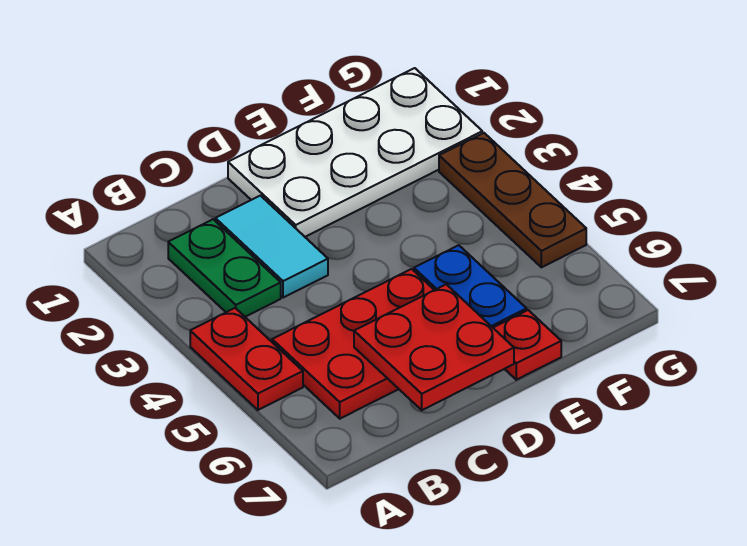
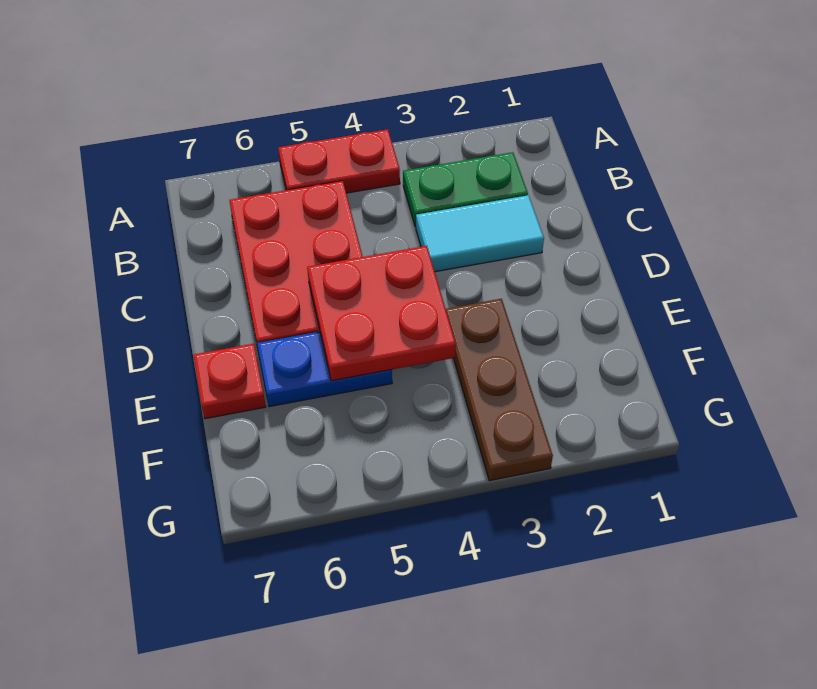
red plate C6:D7 level 2 -> red plate D4:E5 level 2
white plate D1:G2 level 1 -> none
brown plate G3:G5 level 1 -> brown plate E3:G3 level 1

